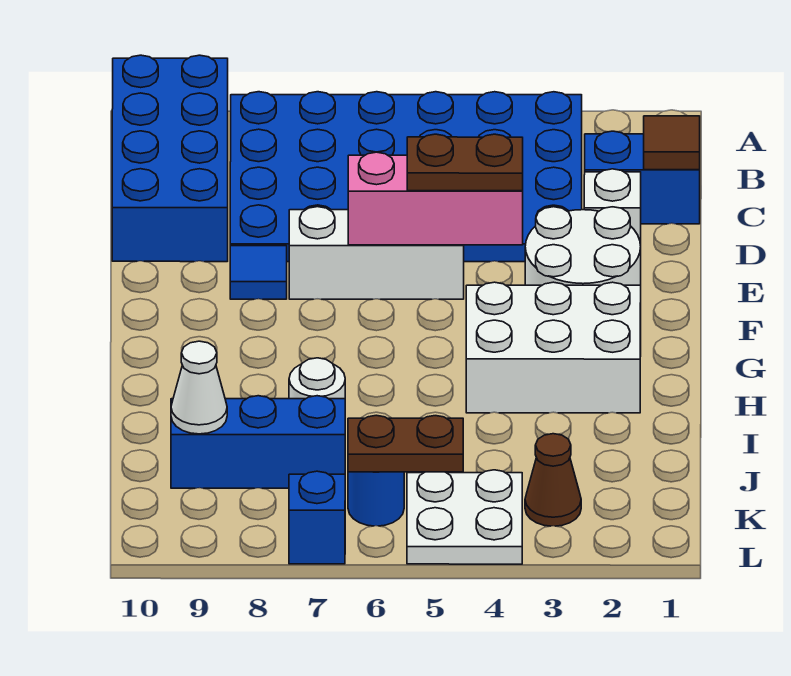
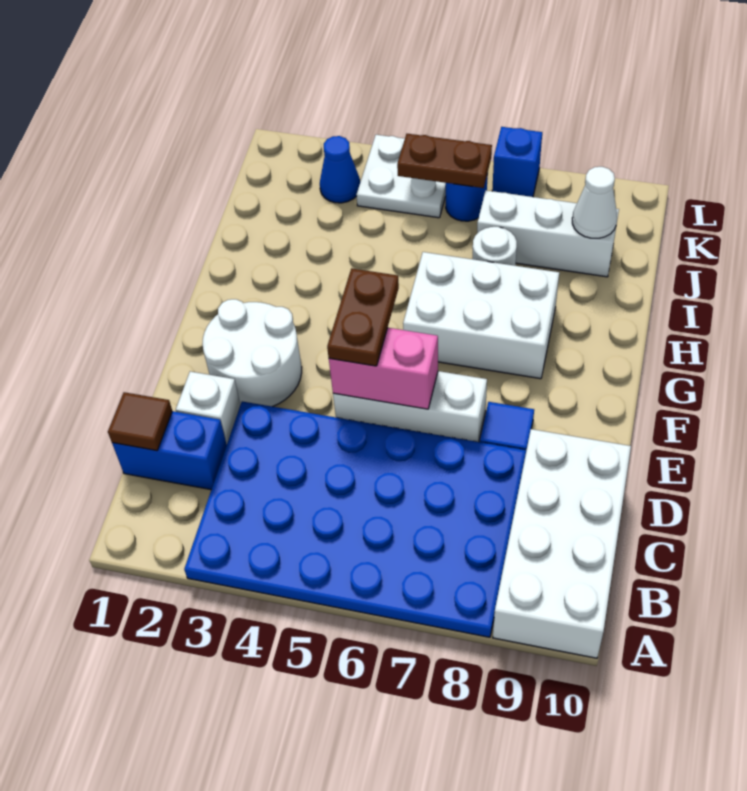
blue brick A9:D10 level 1 -> white brick A9:D10 level 1
pink brick E4:E6 level 2 -> pink brick E5:E6 level 2
brown plate E4:E5 level 3 -> brown plate E5:F5 level 3
white brick G2:H4 level 1 -> white brick G6:H8 level 1
blue brick J7:J9 level 1 -> white brick J7:J9 level 1
brown cone K3 level 1 -> blue cone K3 level 1

